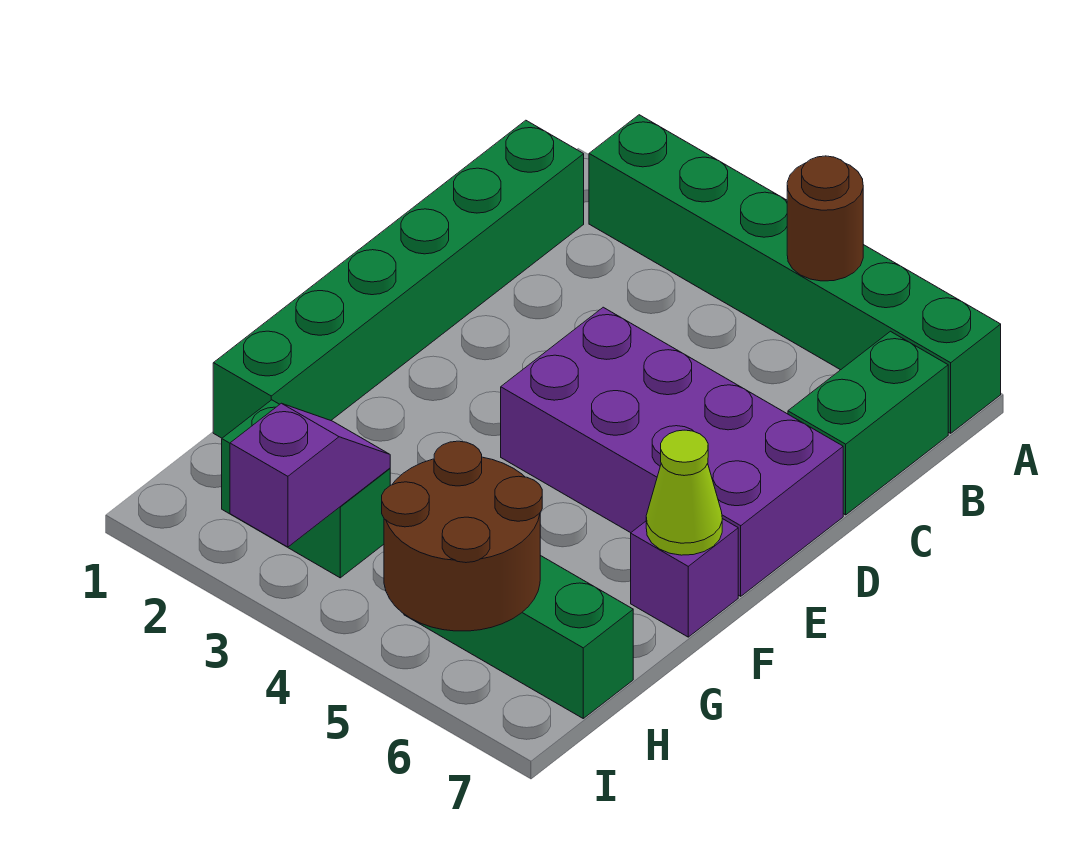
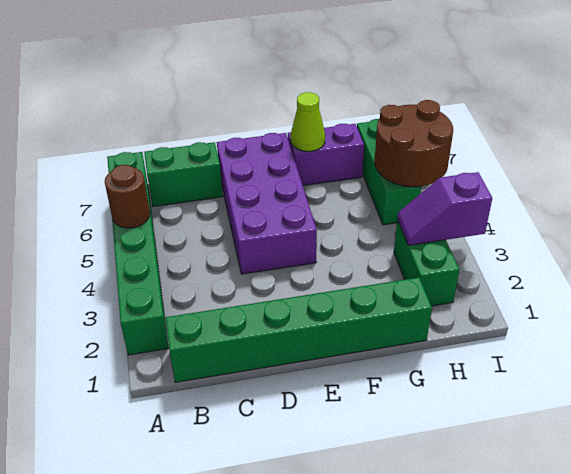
purple brick F7 level 1 -> purple brick F7:G7 level 1

